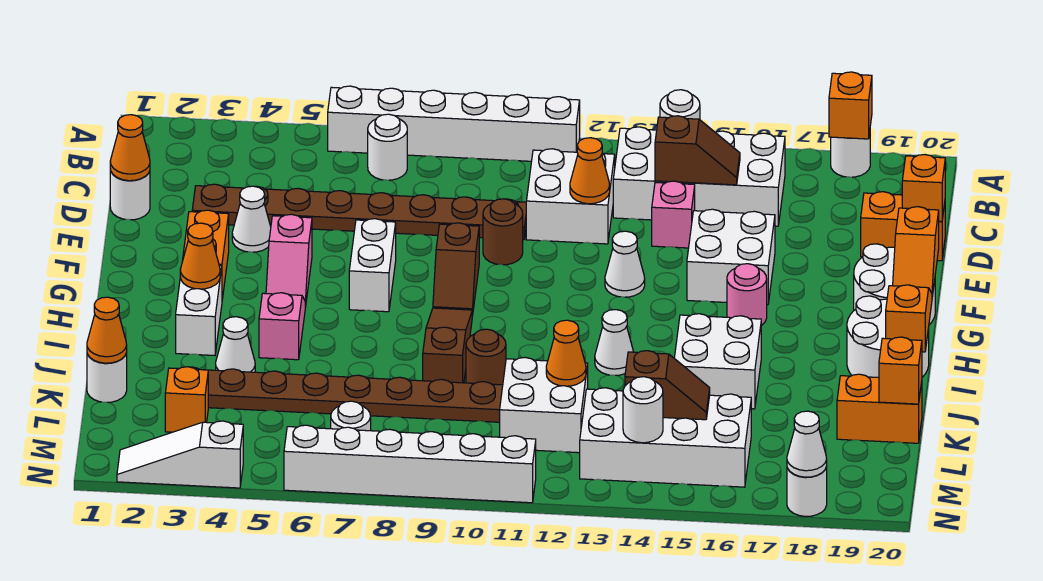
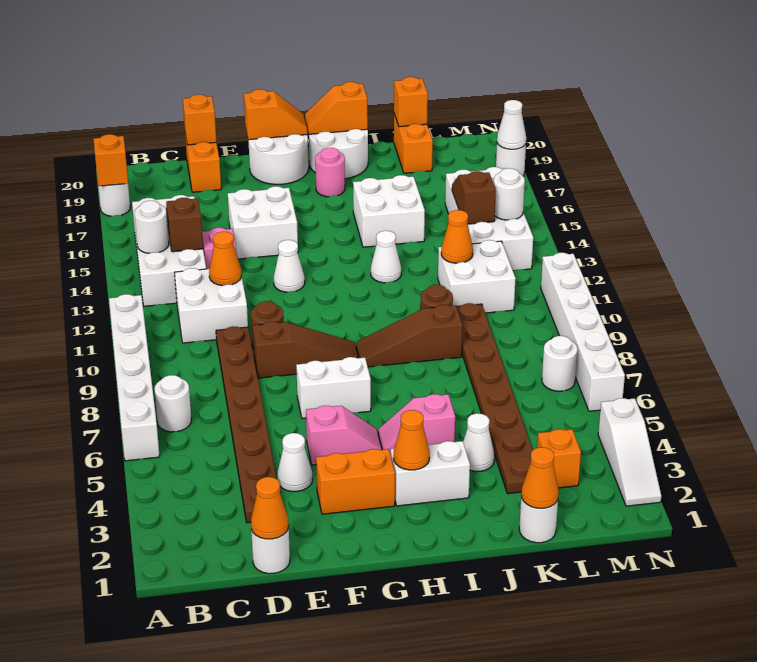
brown slope F9:G9 level 1 top F -> brown slope E9:G9 level 1 top E
pink round brick G16 level 1 -> pink round brick H18 level 1

